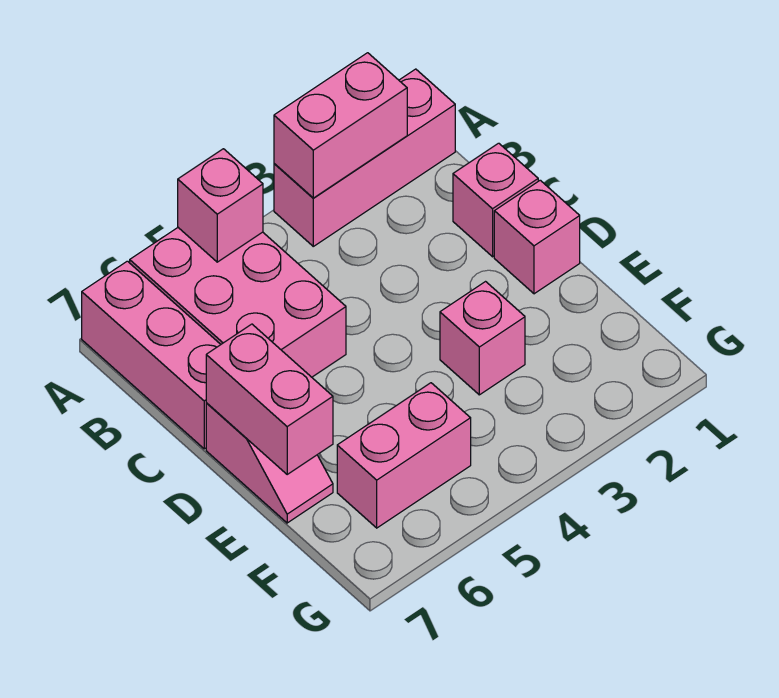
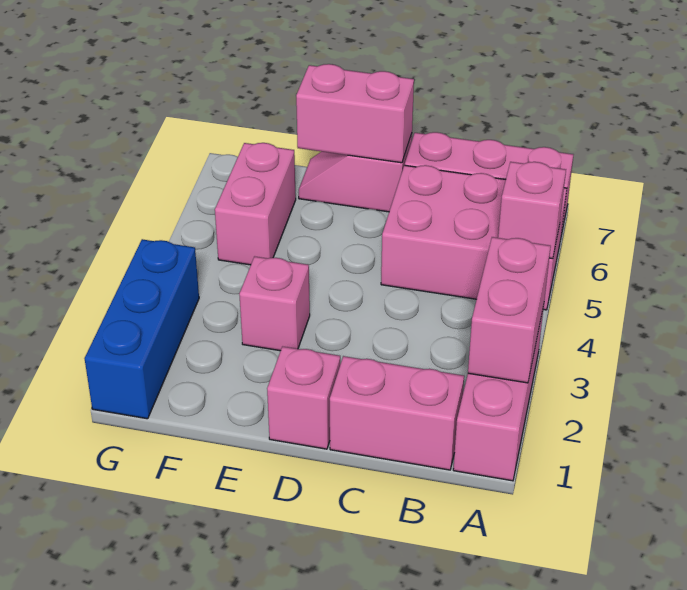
pink brick C1 level 1 -> pink brick B1:C1 level 1
none -> blue brick G1:G3 level 1

